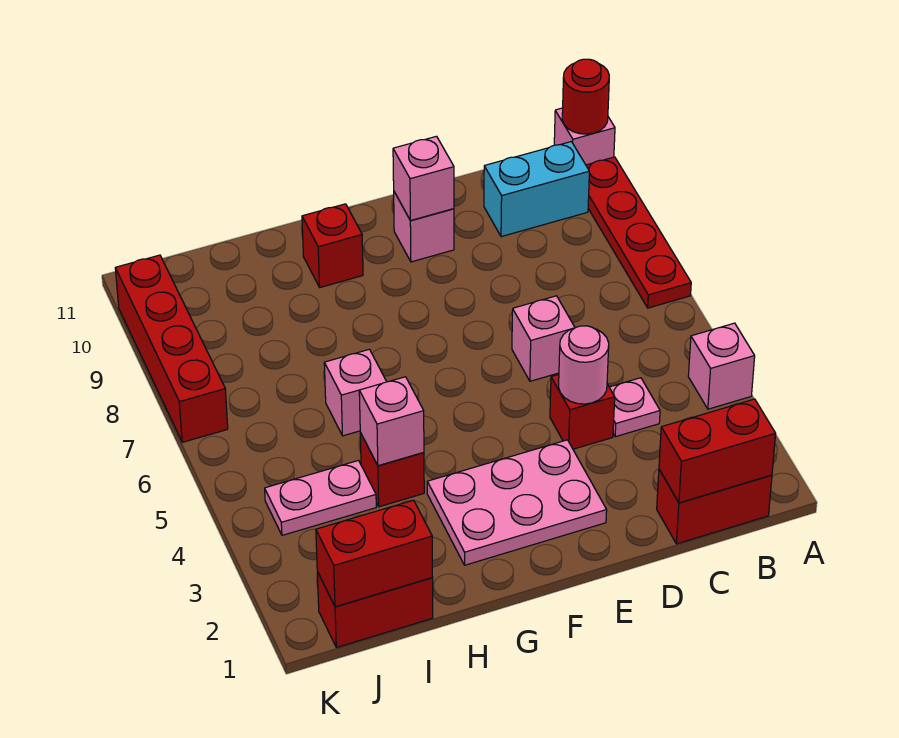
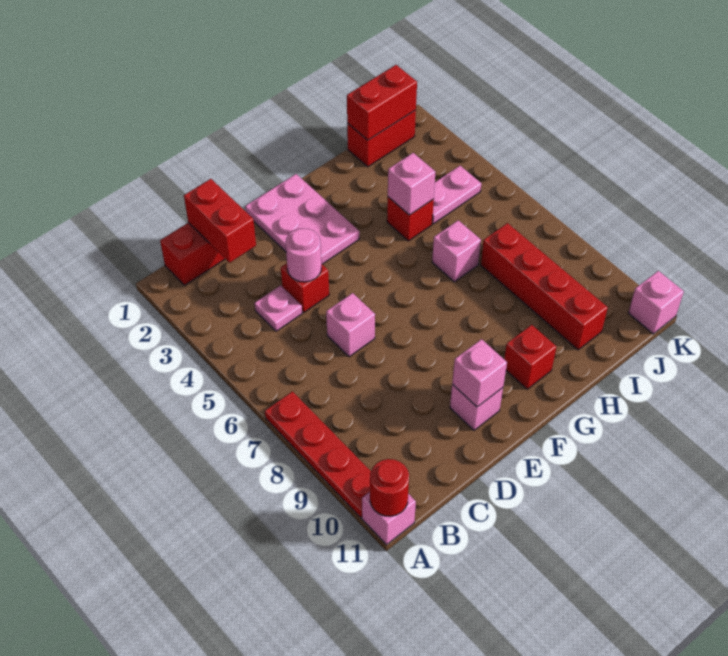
pink brick A4 level 1 -> pink brick K11 level 1
red brick B1:C1 level 2 -> red brick C1:C2 level 2
cyan brick B10:C10 level 1 -> none
pink plate E2:G3 level 1 -> pink plate E1:F3 level 1
red brick K7:K10 level 1 -> red brick I7:I10 level 1

